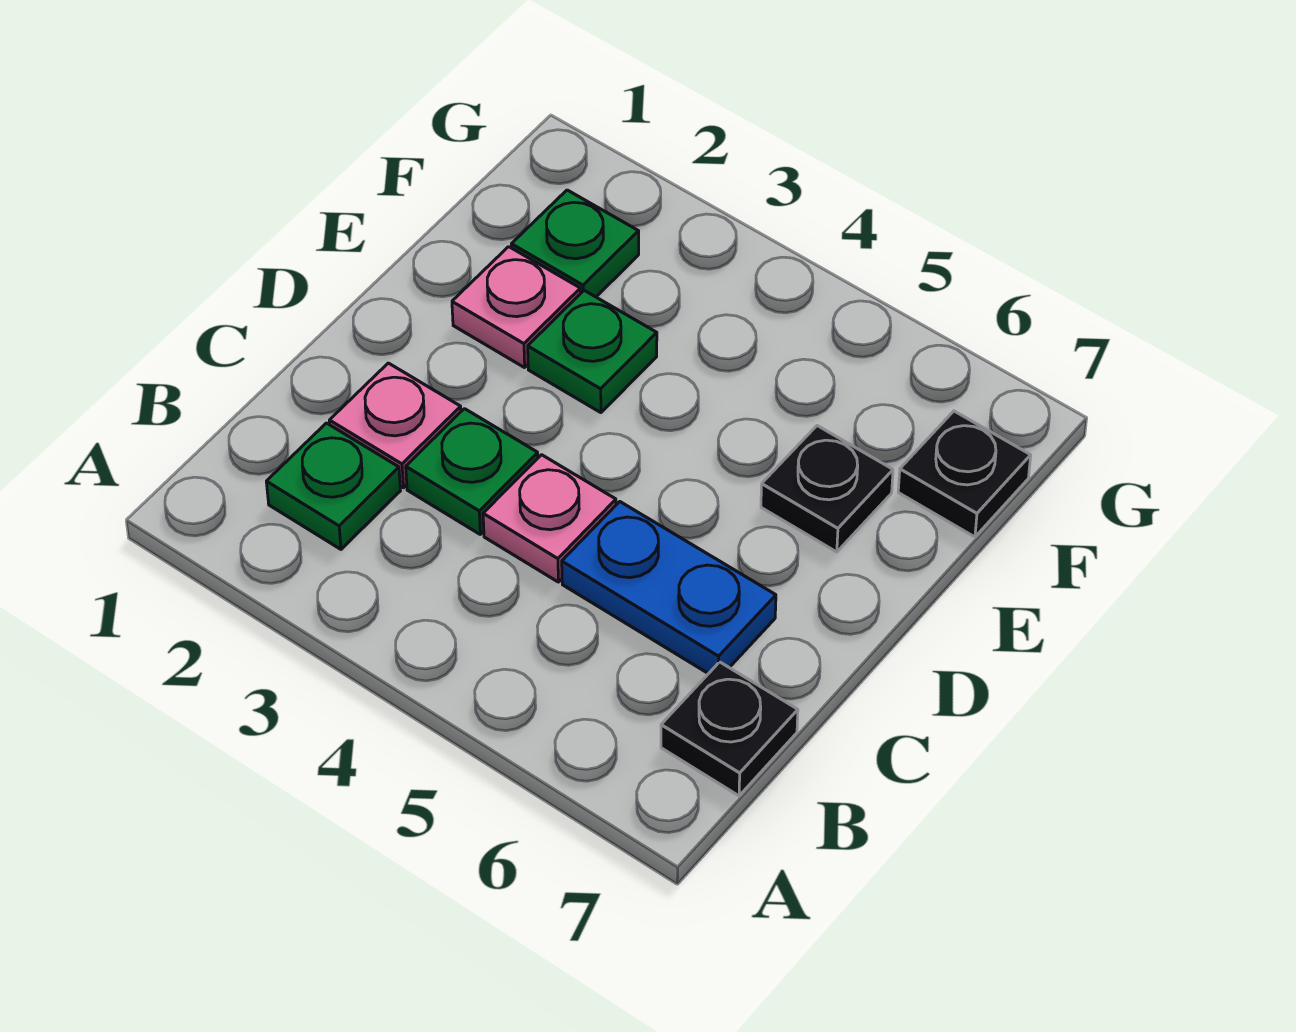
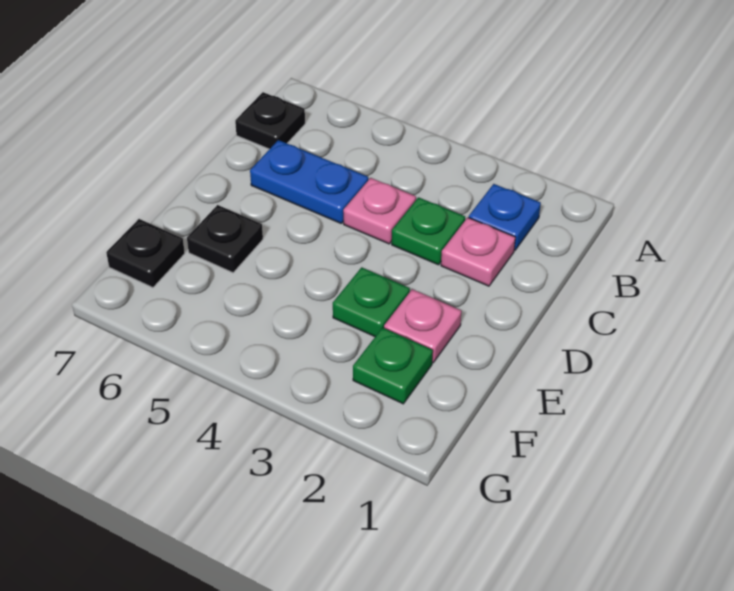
green plate B2 level 1 -> blue plate B2 level 1

